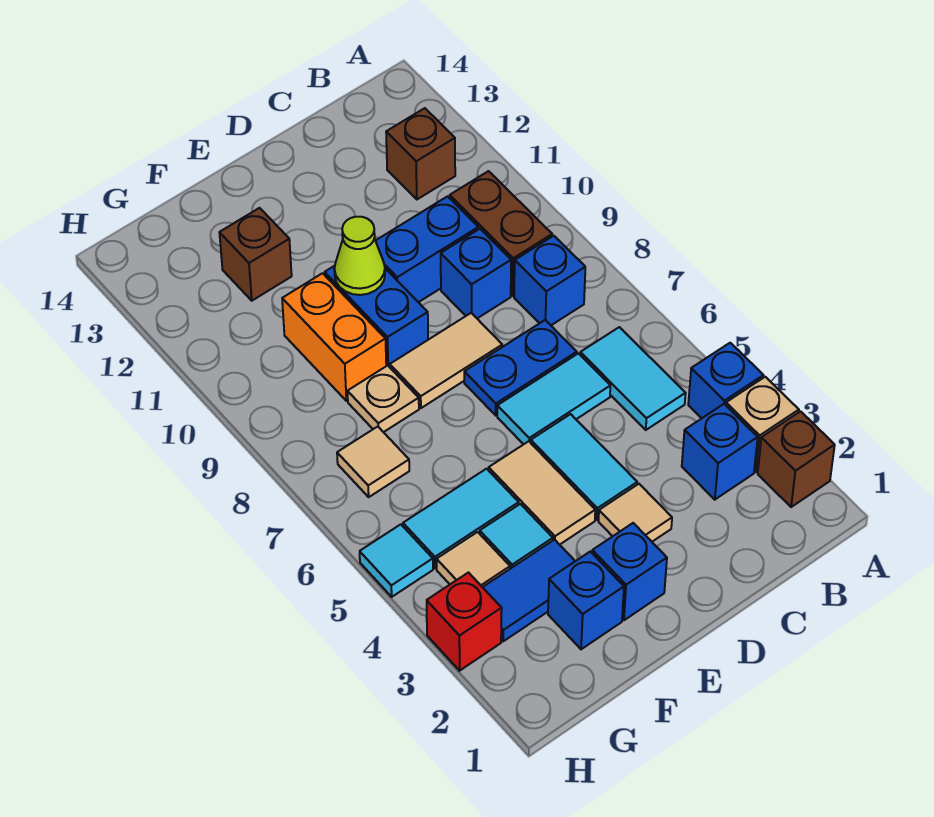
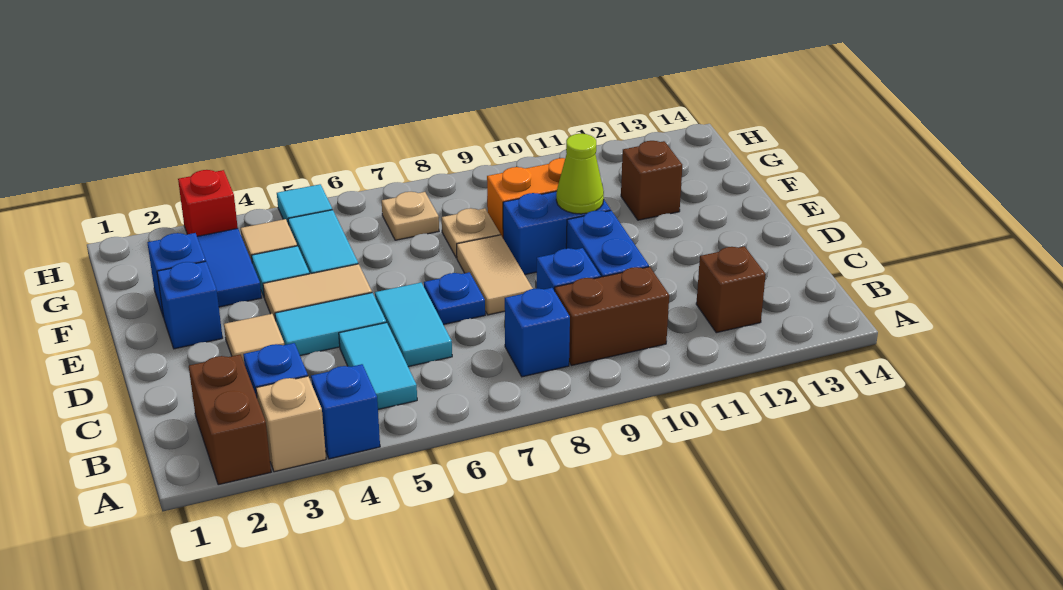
brown brick A2 level 1 -> brown brick A2:B2 level 1
cyan tile B5:B6 level 1 -> cyan tile B5:C5 level 1
blue plate C7:D7 level 1 -> blue plate D7 level 1
tan tile G7 level 1 -> tan plate G7 level 1

